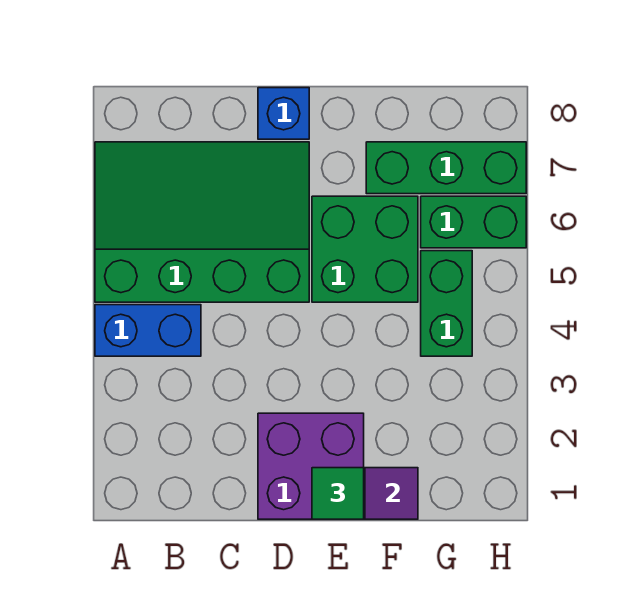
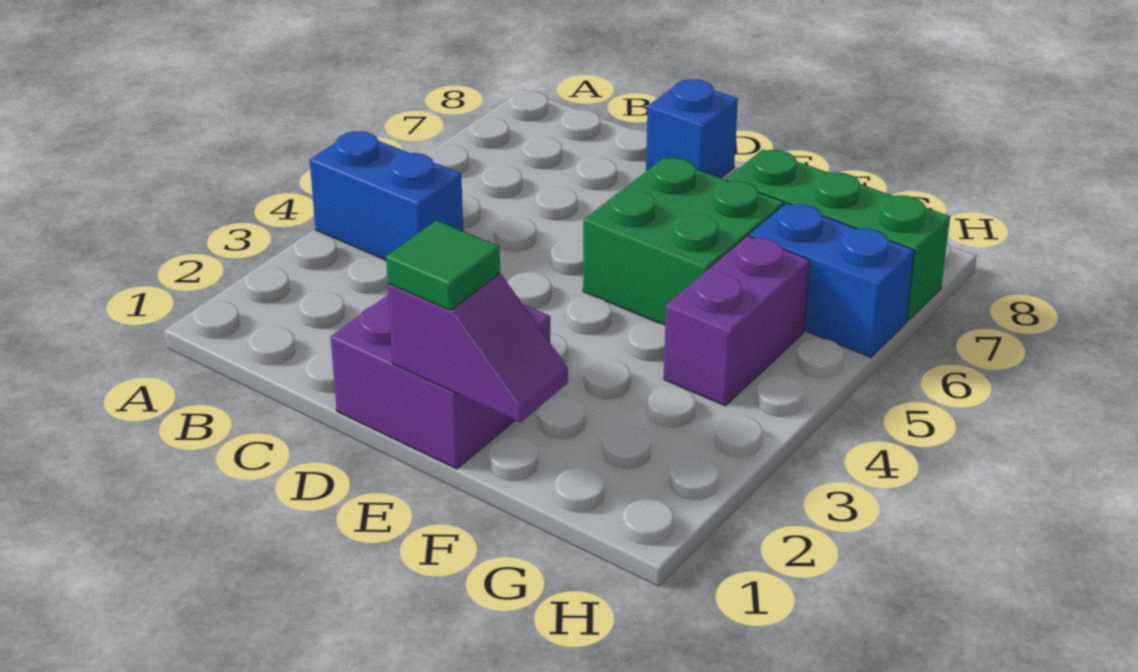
green slope A5:D7 level 1 top 5 -> none
green brick G4:G5 level 1 -> purple brick G4:G5 level 1
green brick G6:H6 level 1 -> blue brick G6:H6 level 1

